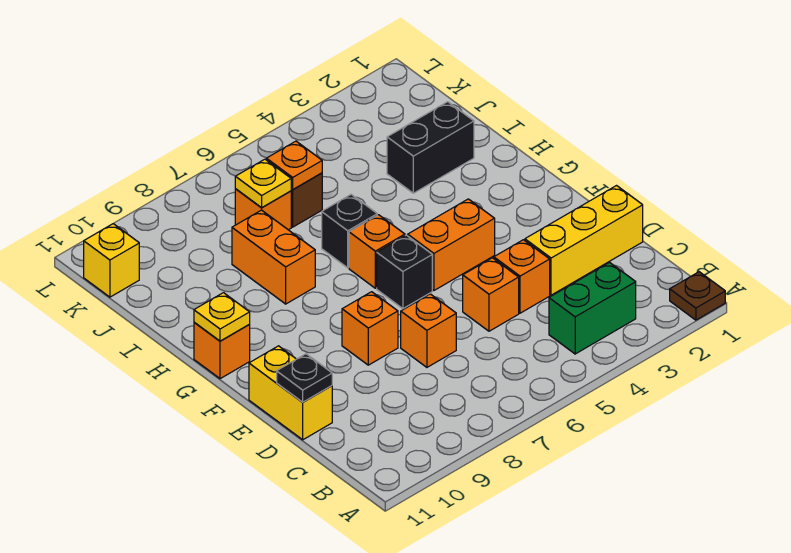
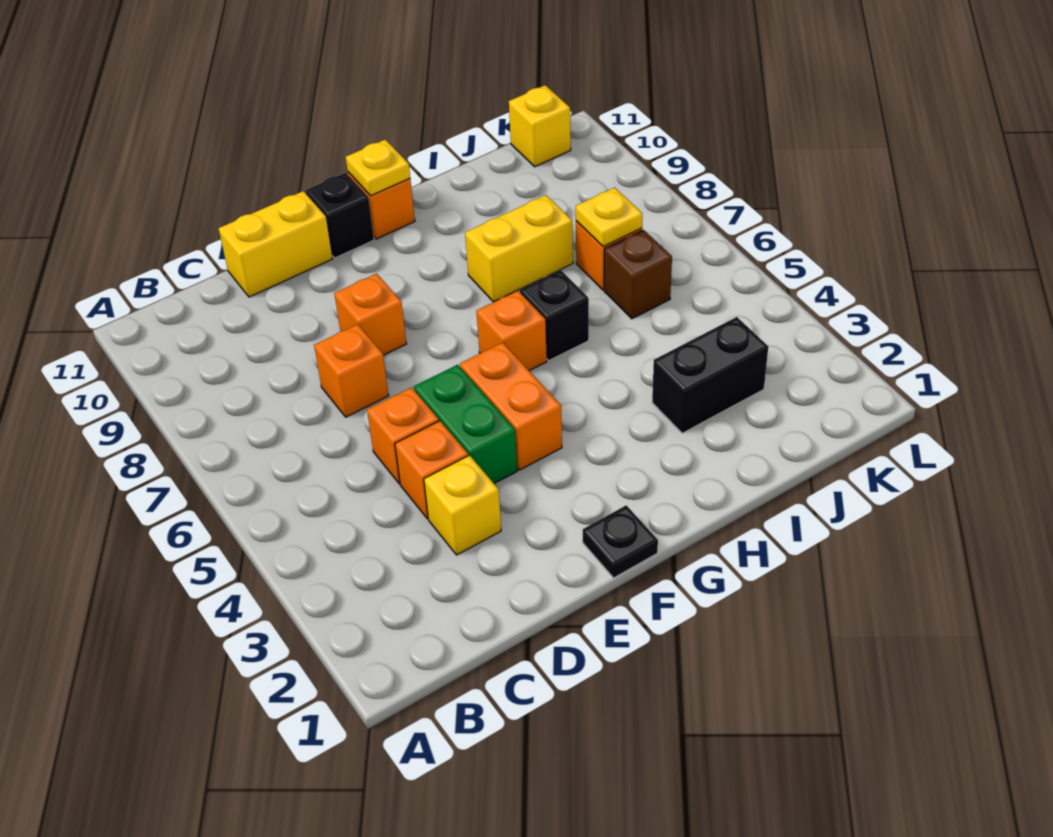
brown plate A1 level 1 -> none
green brick B3:B4 level 1 -> green brick E4:E5 level 1
yellow brick D1:D3 level 1 -> yellow brick D3 level 1
black plate D11 level 2 -> black plate F1 level 1
black brick F6 level 1 -> black brick F11 level 1
orange brick H8:I8 level 1 -> yellow brick H8:I8 level 1
black brick I2:I3 level 1 -> black brick I3:J3 level 1
orange plate J6 level 2 -> none

